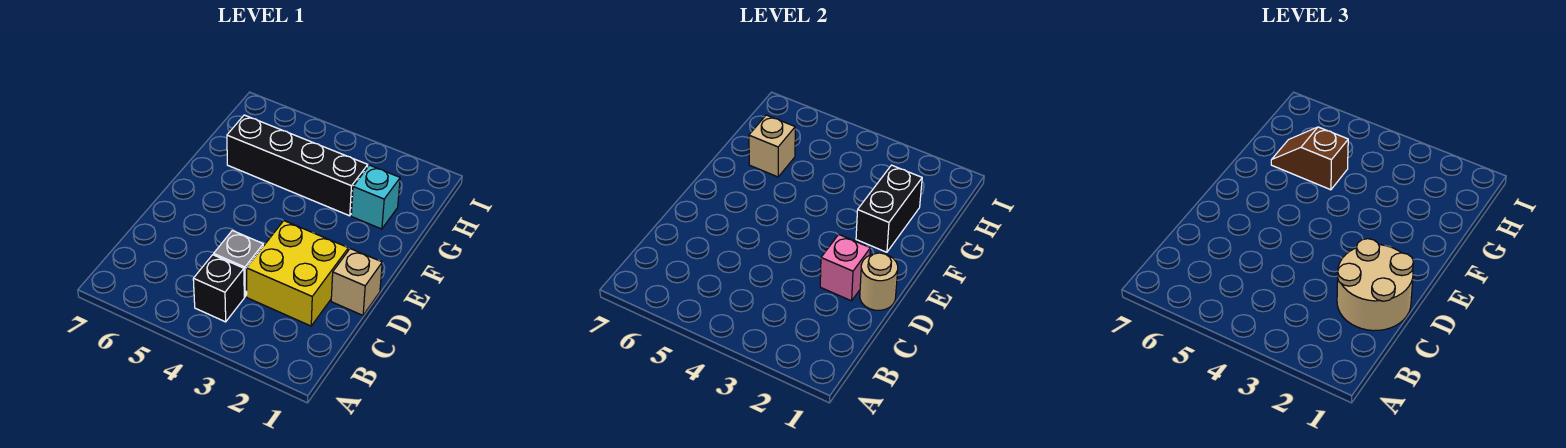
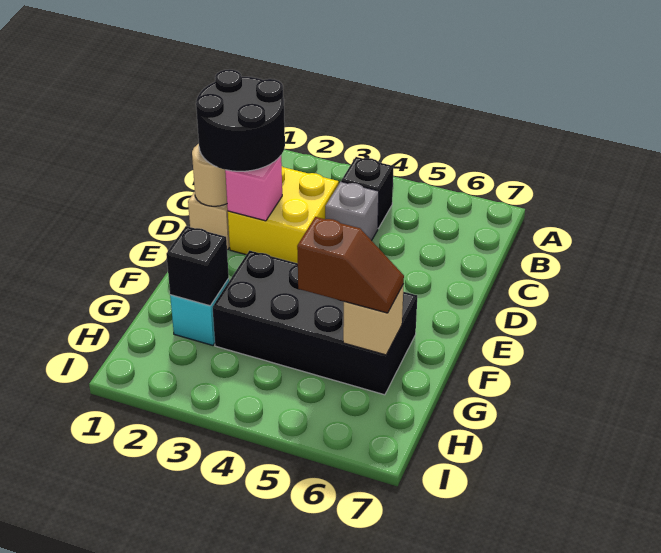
tan round brick C1:D2 level 3 -> black round brick C1:D2 level 3
black brick F2:G2 level 2 -> black brick G2 level 2
black brick G3:G6 level 1 -> black brick F3:G6 level 1

